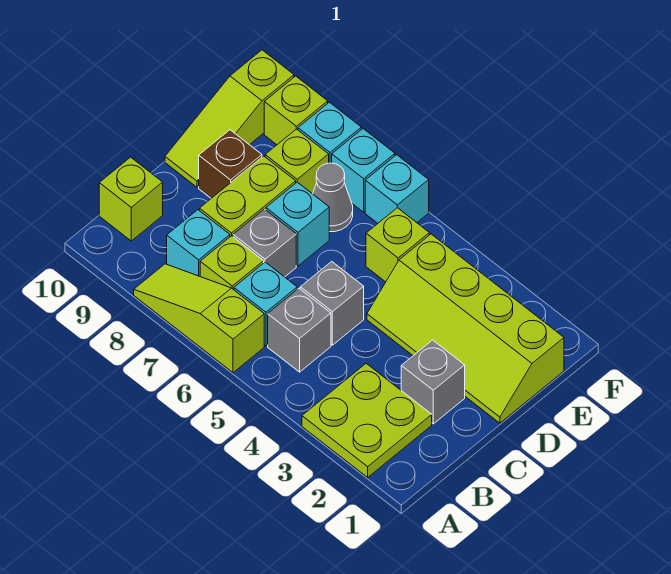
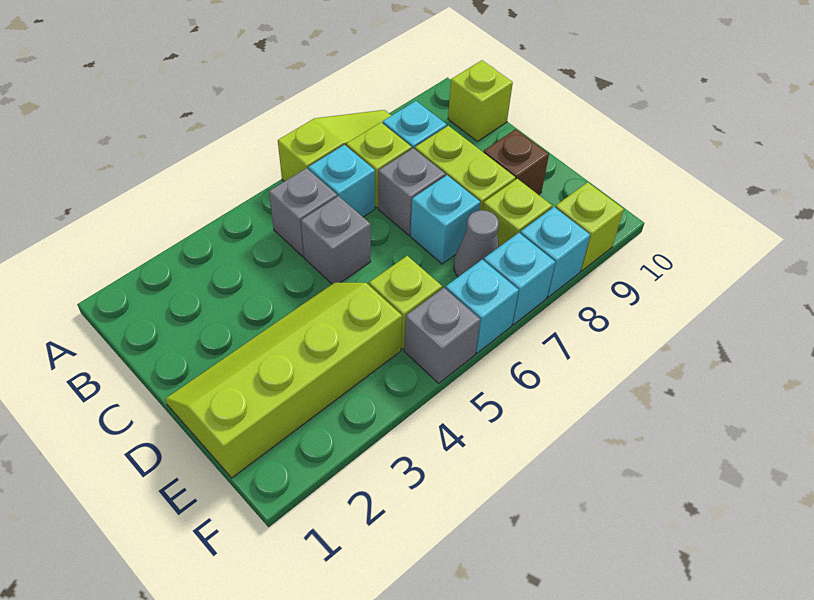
lime plate A2:B3 level 1 -> none
grey brick C2 level 1 -> grey brick F5 level 1
lime slope D10:F10 level 1 top F -> none

